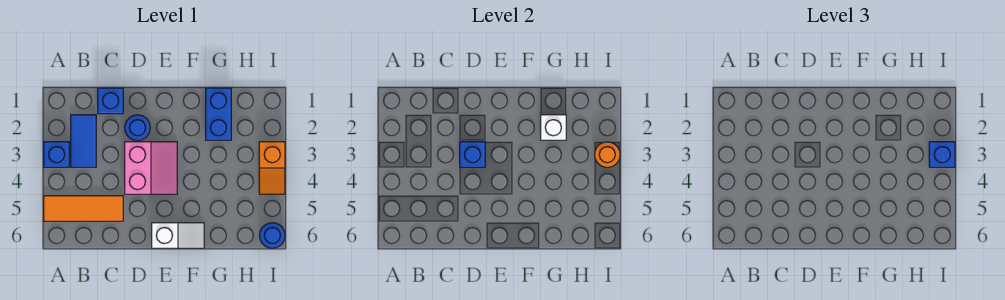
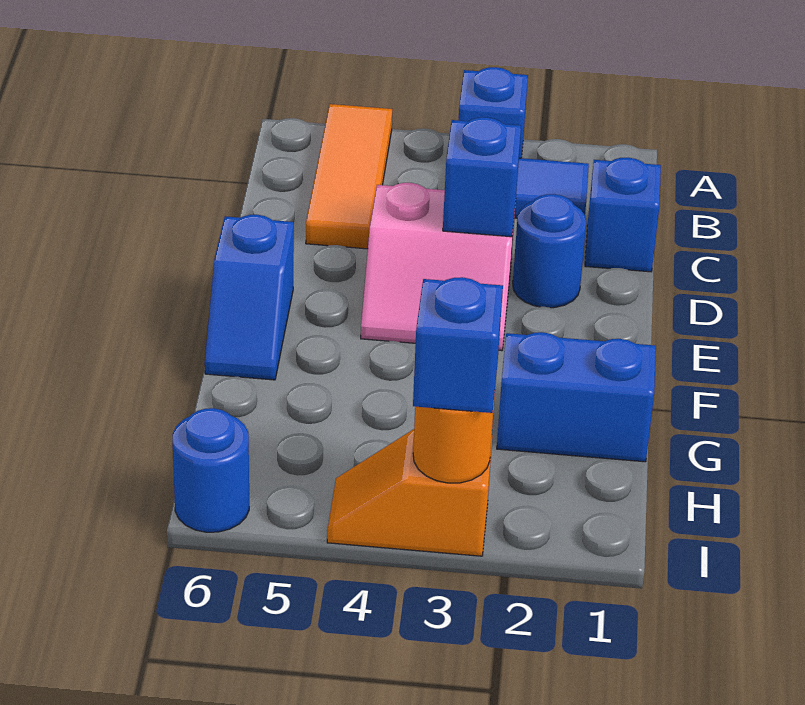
white slope E6:F6 level 1 top E -> blue slope E6:F6 level 1 top E
white brick G2 level 2 -> none

